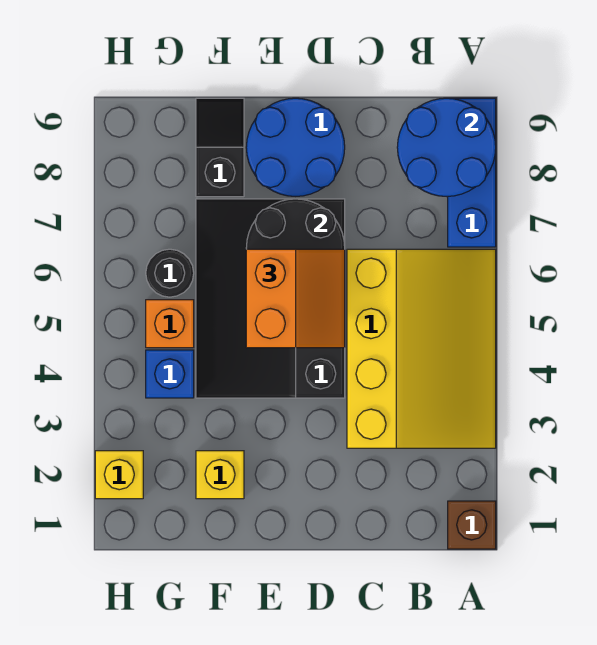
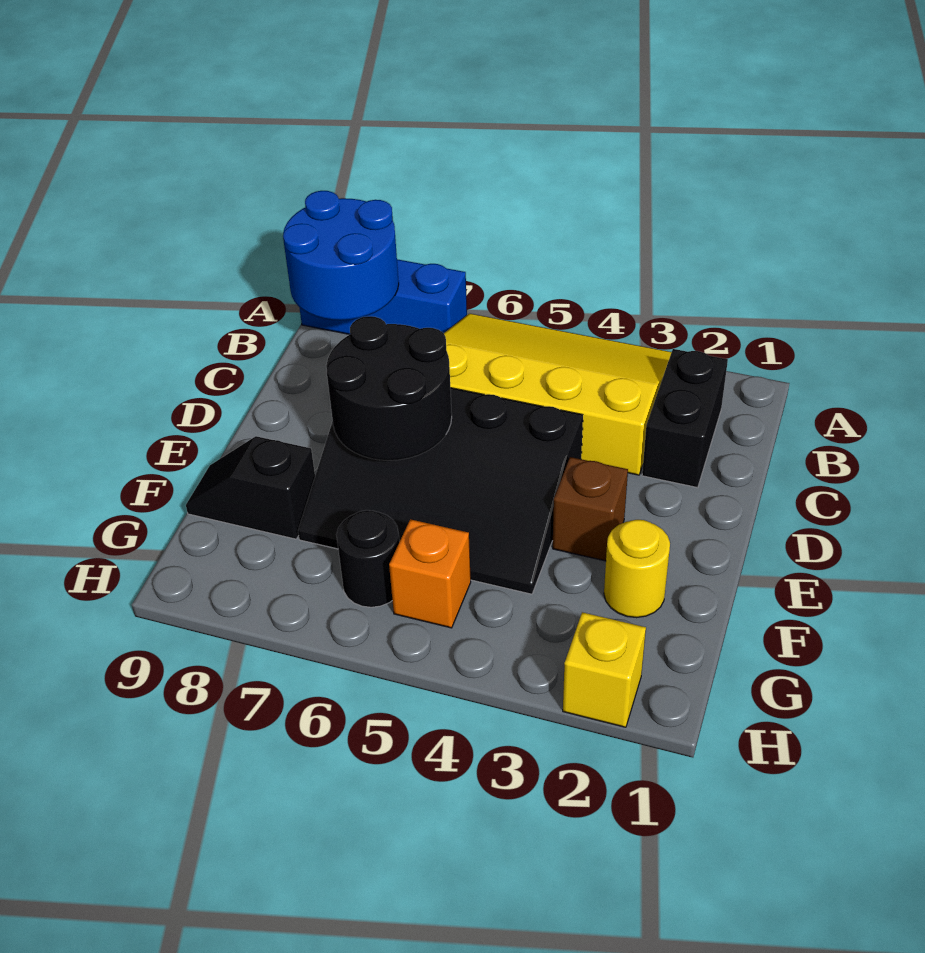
brown brick A1 level 1 -> brown brick E3 level 1
none -> black brick B2:C2 level 1
orange slope D5:E6 level 3 top E -> none
blue round brick D8:E9 level 1 -> none
yellow brick F2 level 1 -> yellow round brick F2 level 1
blue brick G4 level 1 -> none

